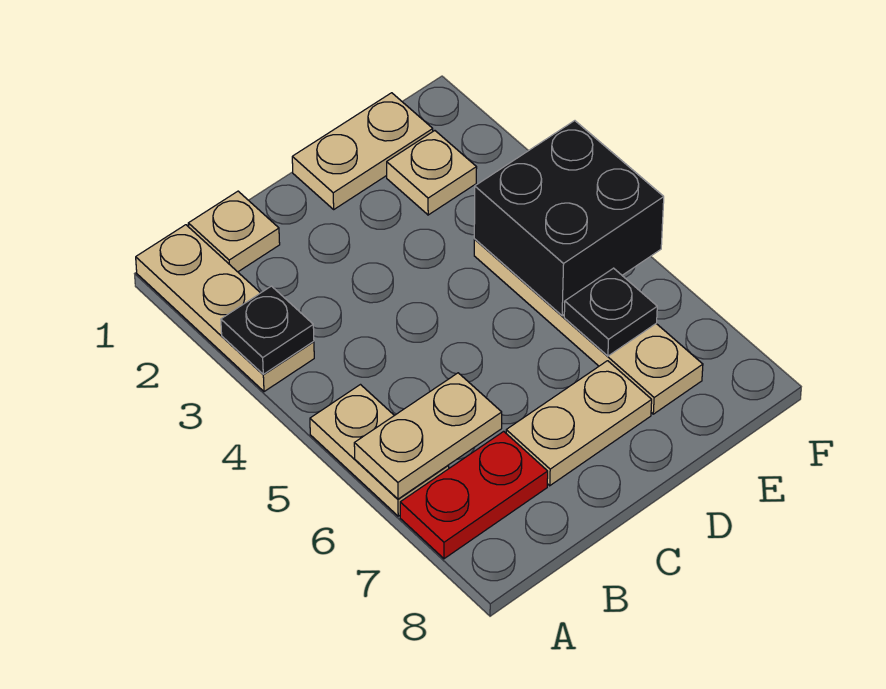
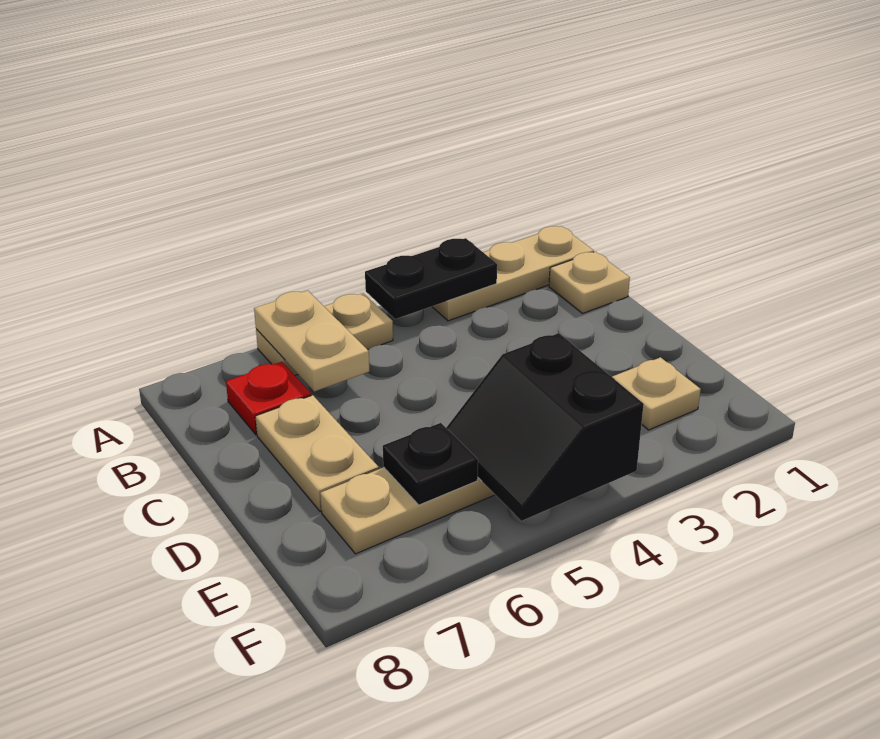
black plate A3 level 2 -> black plate A3:A4 level 2
red plate A7:B7 level 1 -> red plate B7 level 1
tan plate D1:E1 level 1 -> none
black brick E4:F5 level 2 -> black slope E4:F5 level 2 top 4

